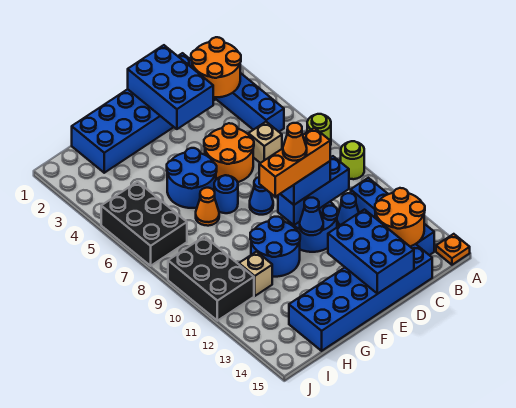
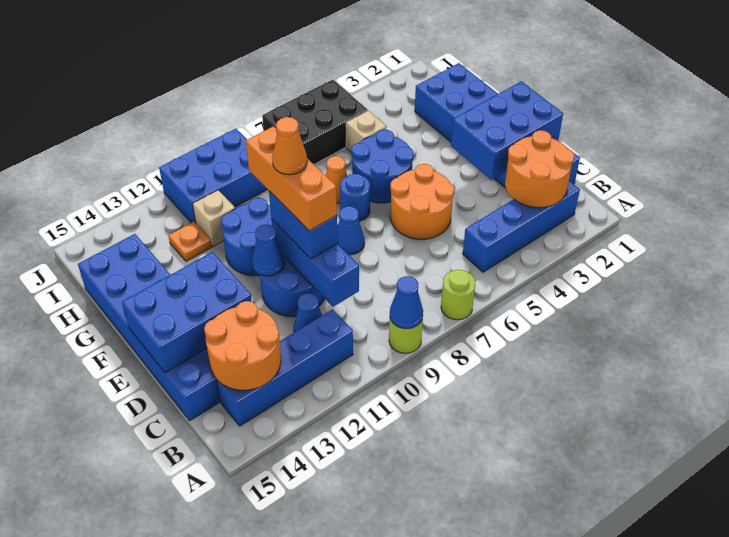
none -> blue cone A9 level 2
orange plate A15 level 1 -> orange plate H12 level 1
tan brick C6 level 1 -> tan brick H5 level 1
black brick I9:J11 level 1 -> blue brick I9:J11 level 1

